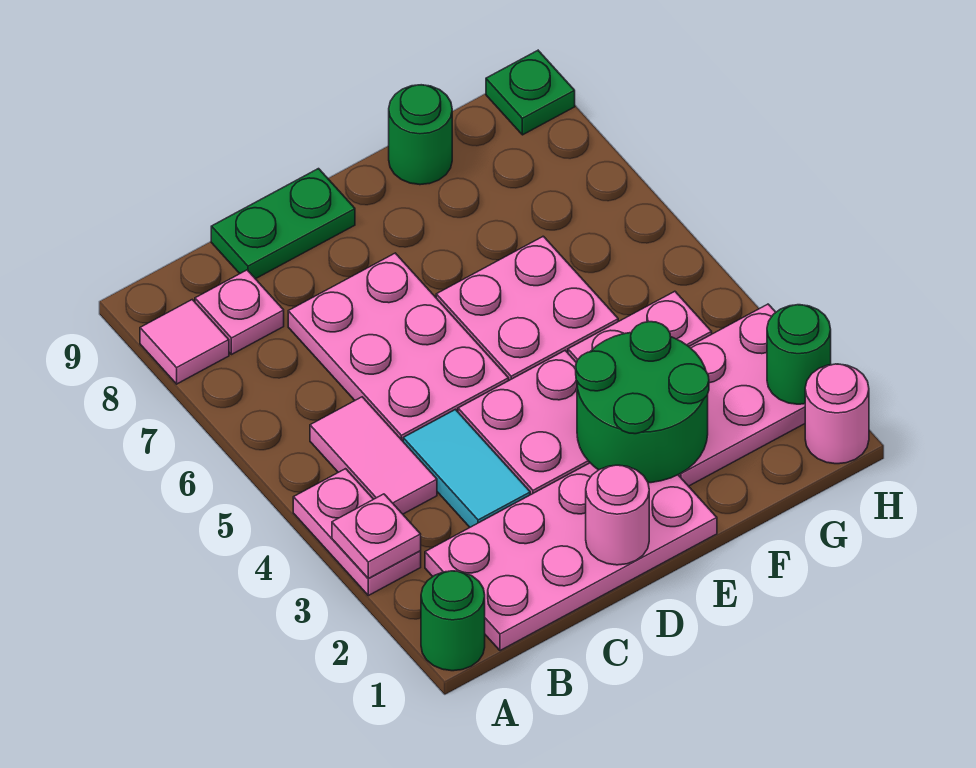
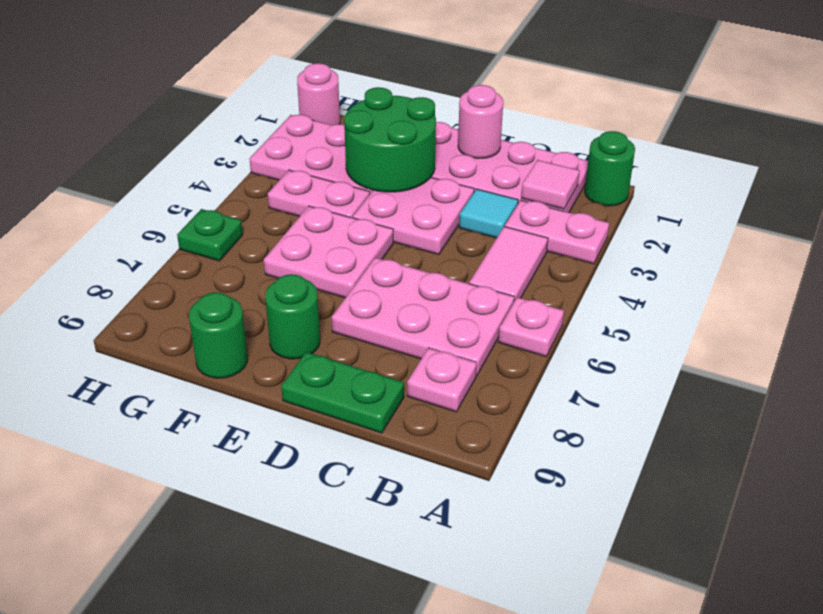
pink plate A3:A4 level 1 -> pink plate A3:B3 level 1
pink plate A3 level 2 -> pink plate A6 level 1
pink tile A8 level 1 -> pink tile B2 level 2
cyan tile C3:C4 level 1 -> cyan tile C3 level 1
pink plate C5:D7 level 1 -> pink plate B6:D7 level 1
green round brick H2 level 2 -> green round brick E8 level 1
green plate H9 level 1 -> green plate H6 level 1

